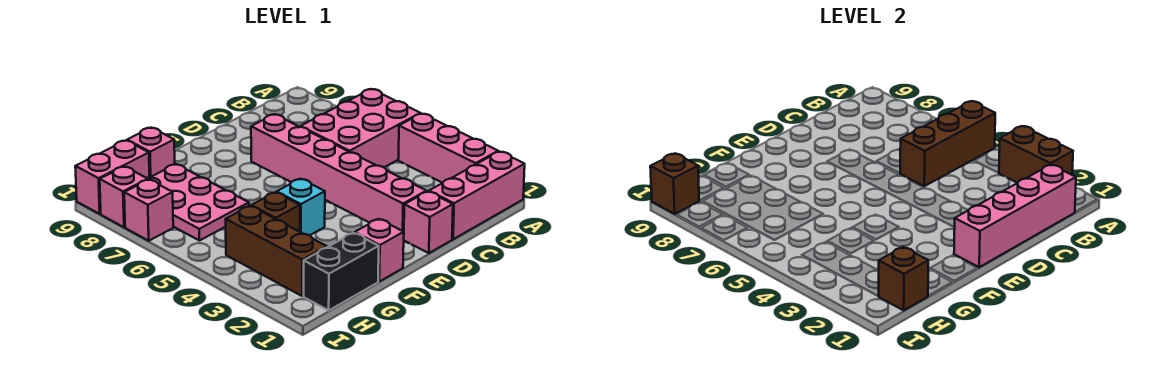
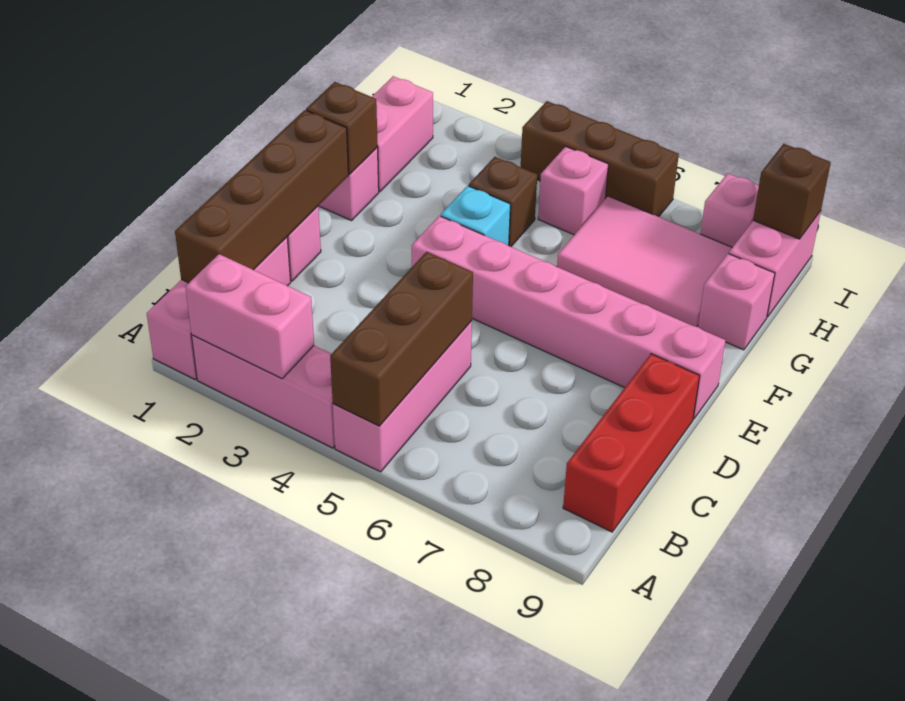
brown brick A2:A3 level 2 -> pink brick A2:A3 level 2
pink brick A5:C6 level 1 -> pink brick A5:C5 level 1
pink brick B1:E1 level 2 -> brown brick B1:E1 level 2
none -> red brick B9:D9 level 1
pink brick D2:D7 level 1 -> pink brick E4:E9 level 1
black brick G1:H1 level 1 -> pink brick G1:H1 level 1
pink plate G6:H8 level 1 -> pink tile G6:H8 level 1
brown brick H1 level 2 -> brown brick F1 level 2
brown brick H2:H4 level 1 -> brown brick I4:I6 level 1
pink brick I7 level 1 -> pink brick H5 level 1

